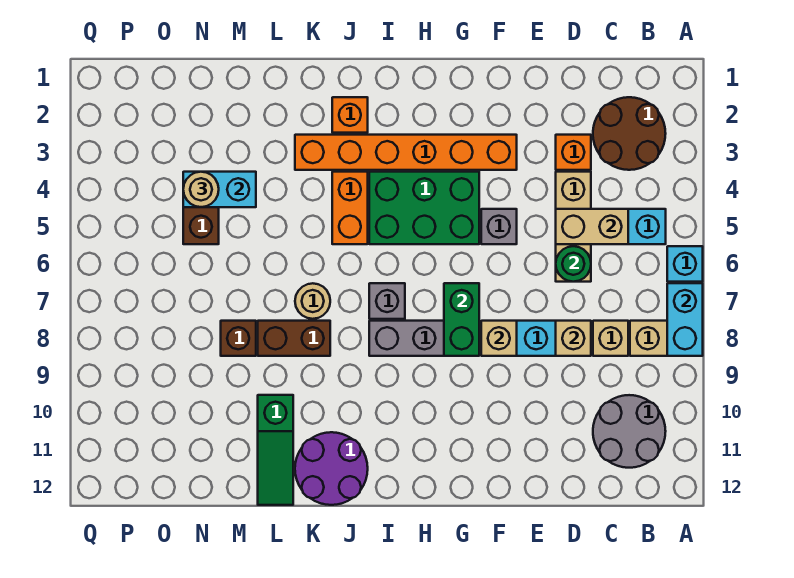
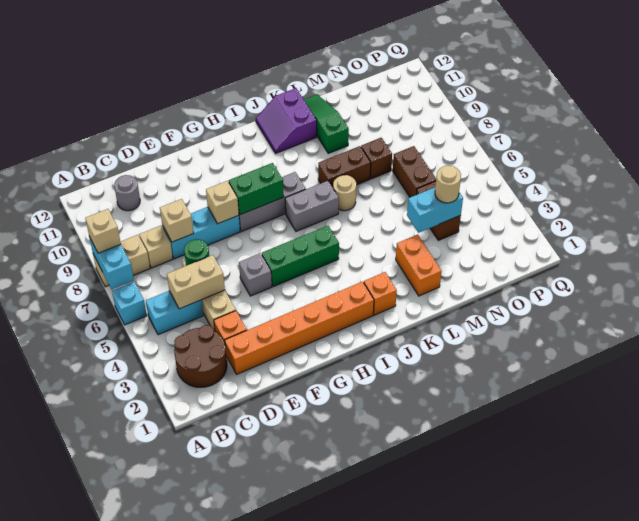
none -> tan brick A8 level 3
grey round brick B10:C11 level 1 -> grey round brick C11 level 1
orange brick F3:K3 level 1 -> orange brick D2:I2 level 1
green brick G4:I5 level 1 -> green brick G5:I5 level 1
green brick G7:G8 level 2 -> green brick G8:H8 level 2
grey brick I7 level 1 -> grey brick I7:J7 level 1
orange brick J4:J5 level 1 -> orange brick L2:L3 level 1
purple round brick J11:K12 level 1 -> purple slope J11:K12 level 1 top K
none -> brown brick N6:N7 level 1

